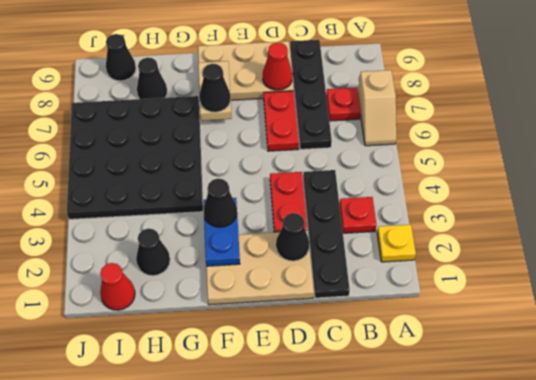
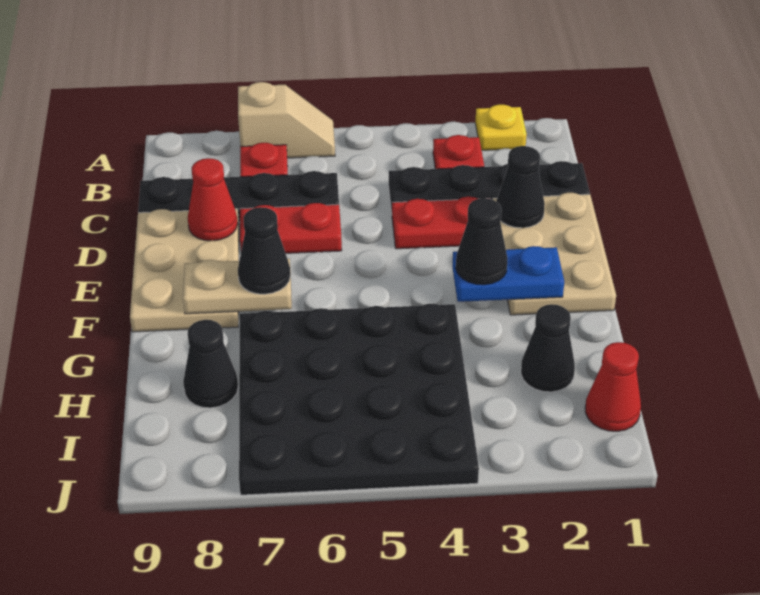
black cone I9 level 1 -> none

